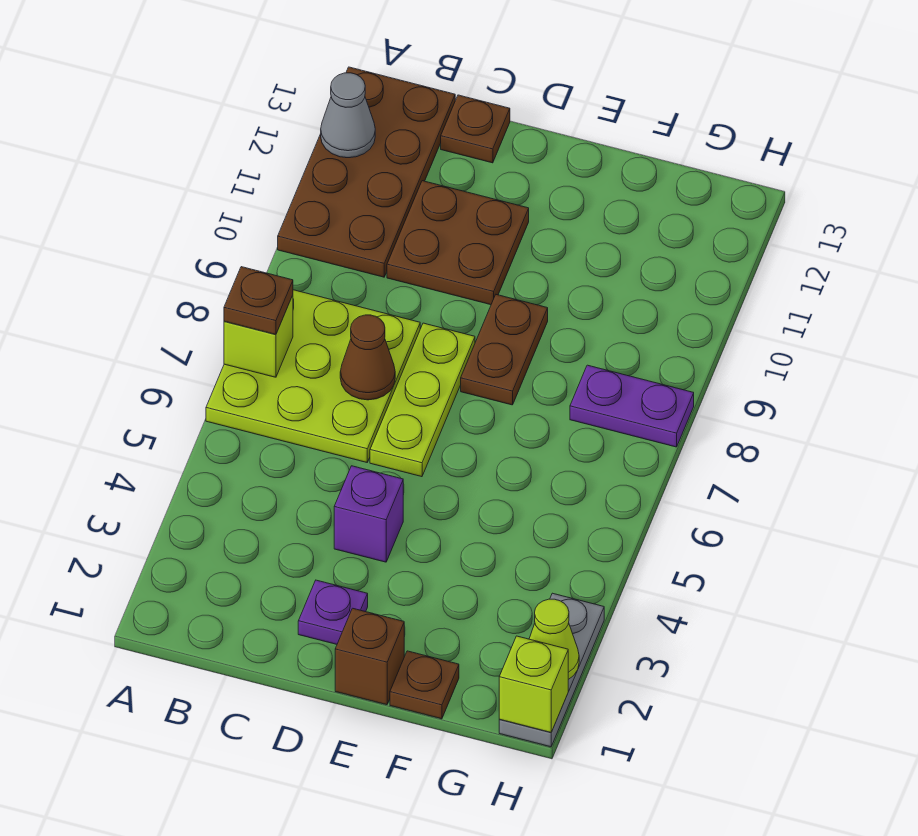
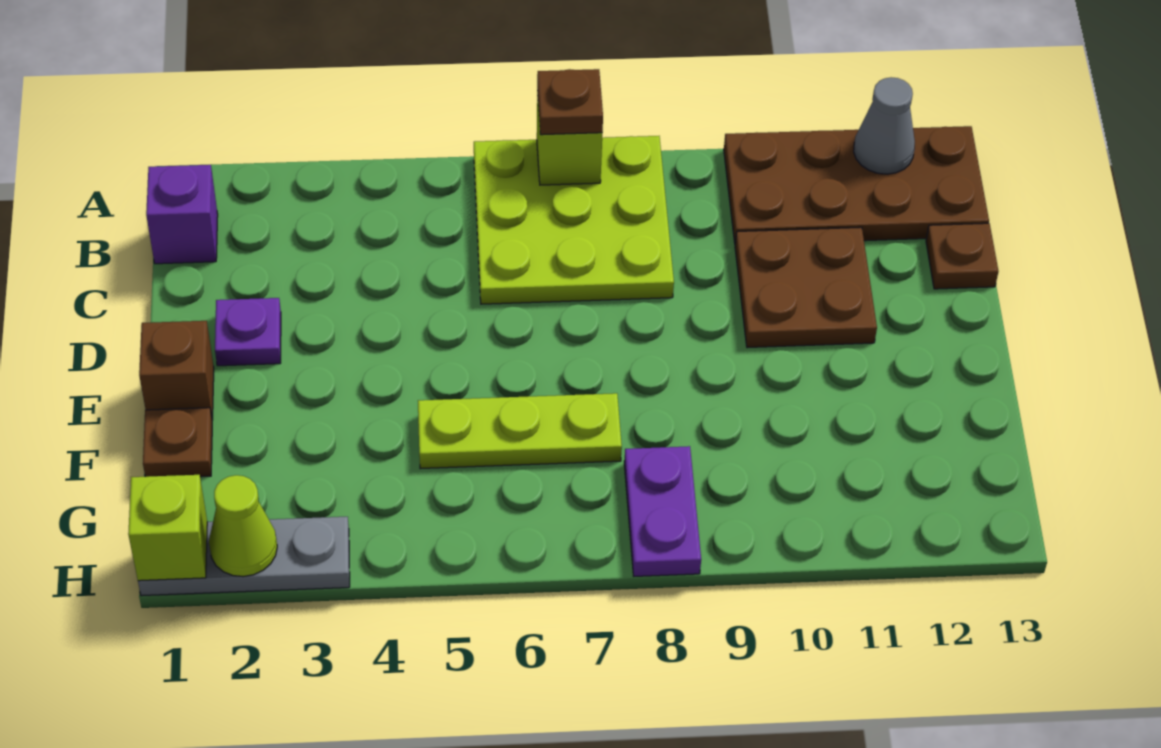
brown cone C7 level 2 -> none
purple brick D4 level 1 -> purple brick B1 level 1
lime plate D6:D8 level 1 -> lime plate F5:F7 level 1
brown plate E8:E9 level 1 -> none

